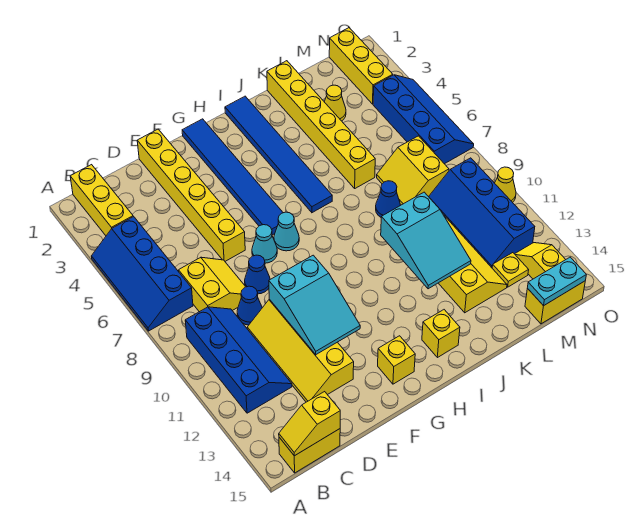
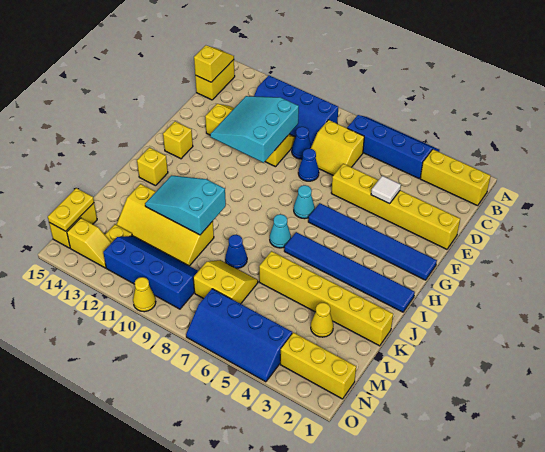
none -> white tile E4 level 2
cyan slope E10:F12 level 2 top 10 -> cyan slope D10:F12 level 2 top 10
cyan cone F7 level 1 -> cyan cone I7 level 1
cyan plate M15:N15 level 2 -> yellow plate M15:N15 level 2

